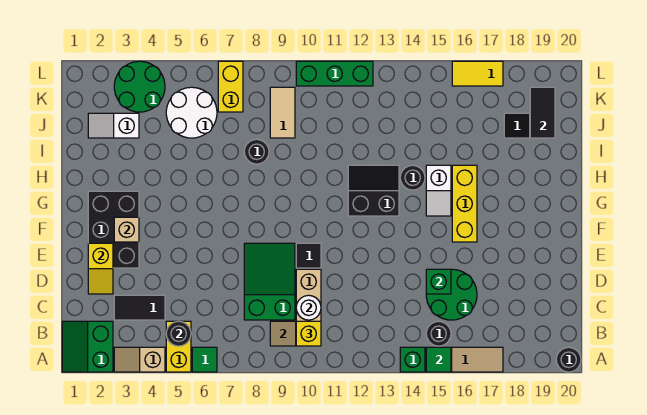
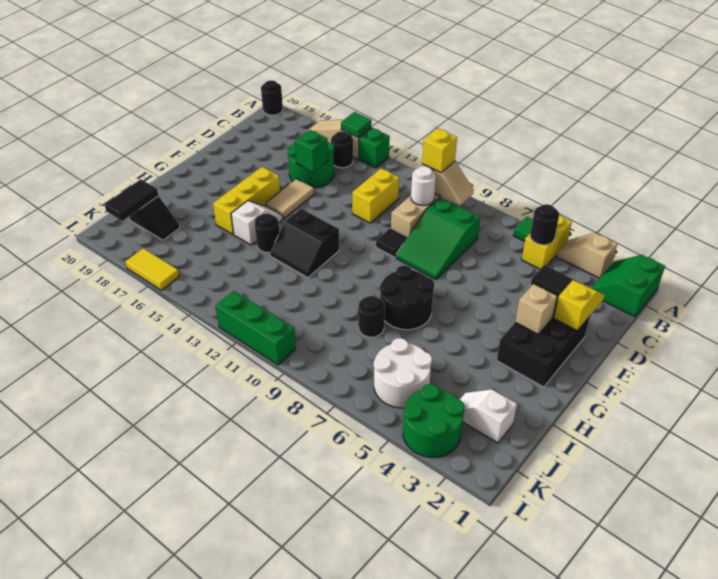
green slope A1:B2 level 1 top 2 -> green slope A1:B2 level 1 top 1
tan slope A3:A4 level 1 top 4 -> tan slope A3:A4 level 1 top 3
none -> black round brick G7:H8 level 1
white slope J2:J3 level 1 top 3 -> white slope J2:J3 level 1 top 2
tan tile J9:K9 level 1 -> tan tile E15:F15 level 1
yellow brick K7:L7 level 1 -> yellow brick C12:D12 level 1

